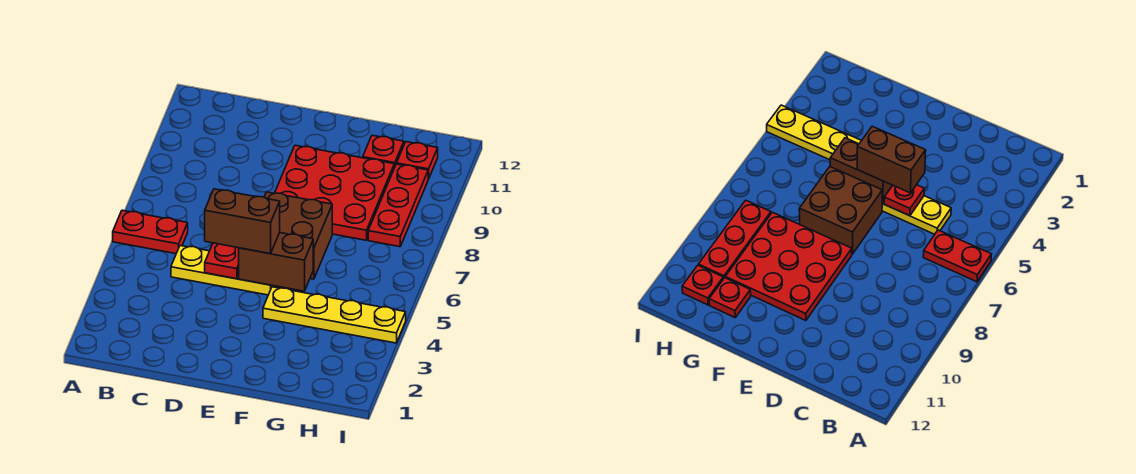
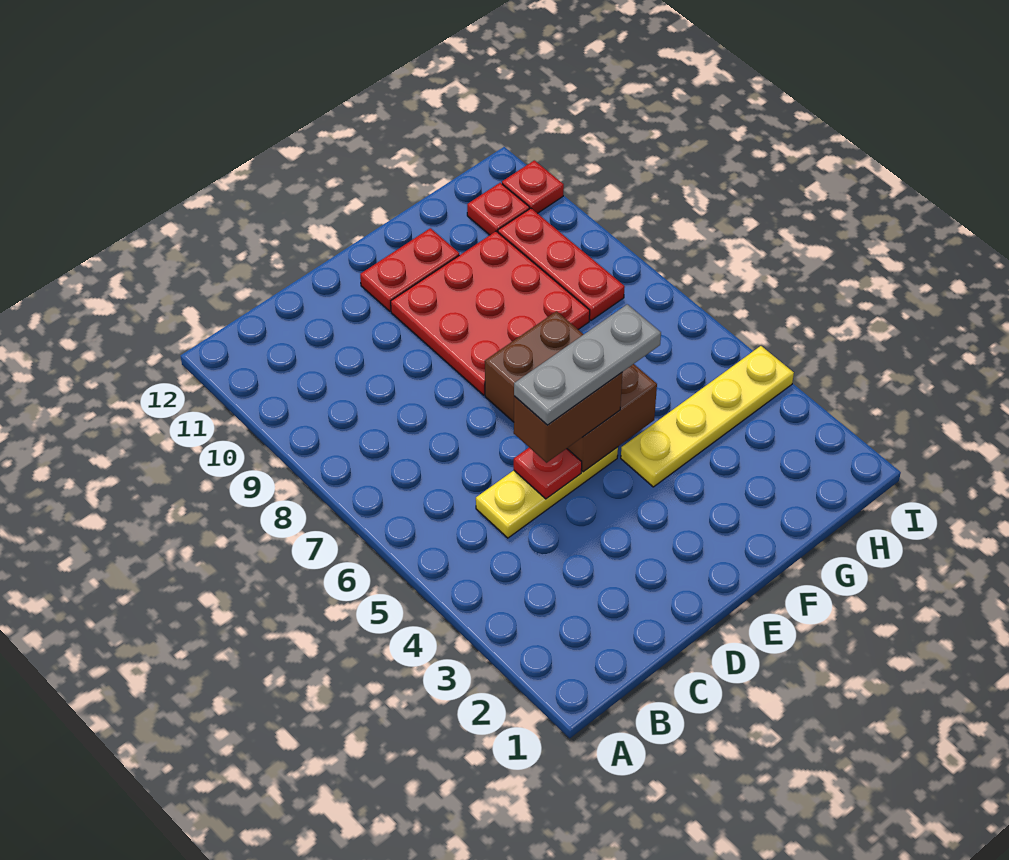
red plate A6:B6 level 1 -> red plate E11:F11 level 1
none -> grey plate D5:F5 level 4
red plate G11 level 1 -> red plate I11 level 1

